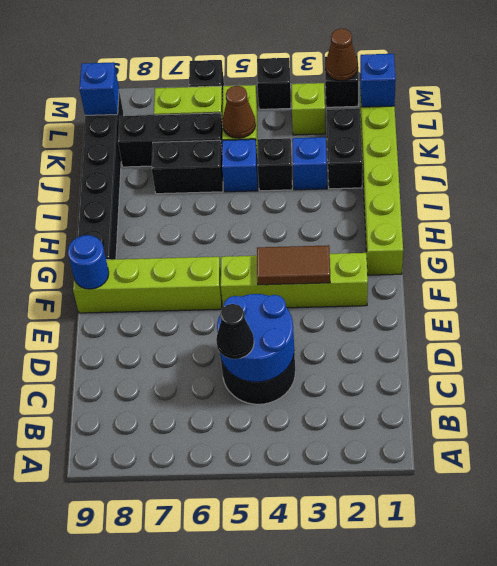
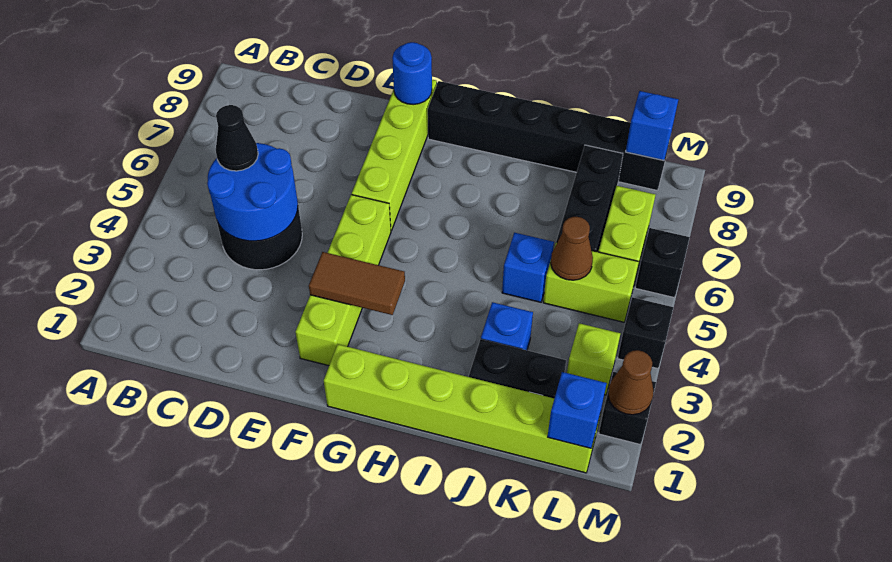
brown tile F3:F4 level 2 -> brown tile F3:G3 level 2
black brick J4 level 1 -> none
black brick J6:J7 level 1 -> none

